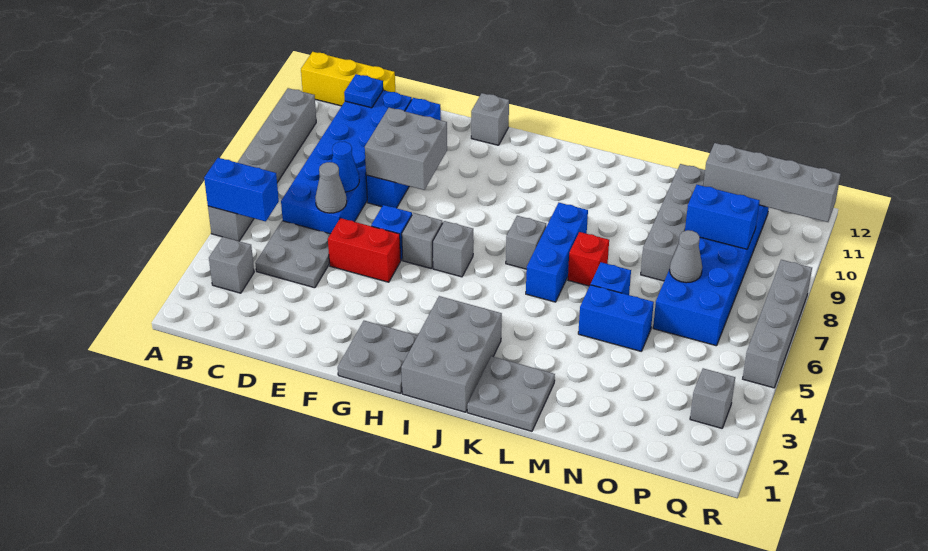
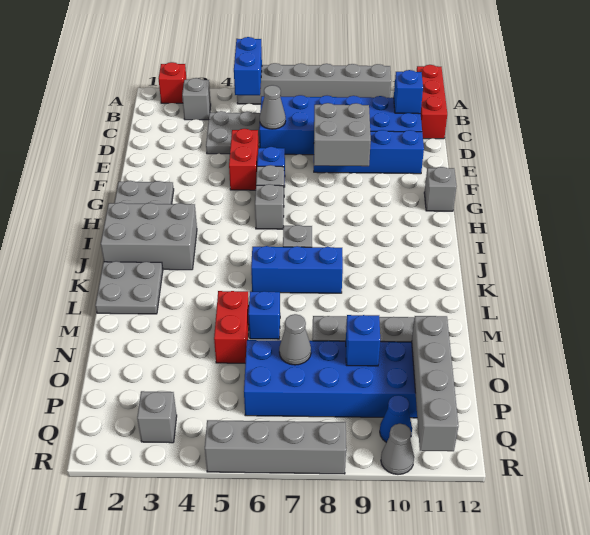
yellow brick A12:C12 level 1 -> red brick A12:C12 level 1
blue plate C11 level 2 -> blue brick C11 level 2
blue cone D7 level 2 -> blue cone Q10 level 1
red brick L7 level 1 -> red brick A2 level 1
blue brick M5:N5 level 1 -> red brick M5:N5 level 1
blue brick O9:P9 level 2 -> blue brick O9 level 2
none -> grey cone R10 level 1

